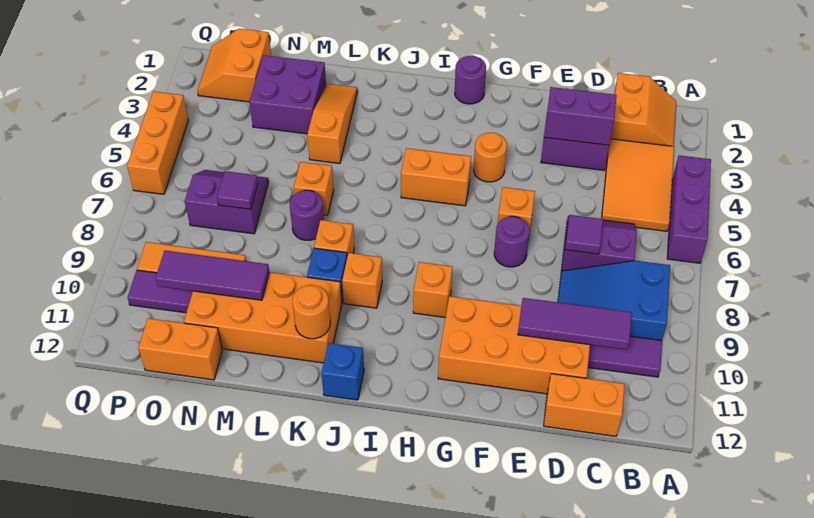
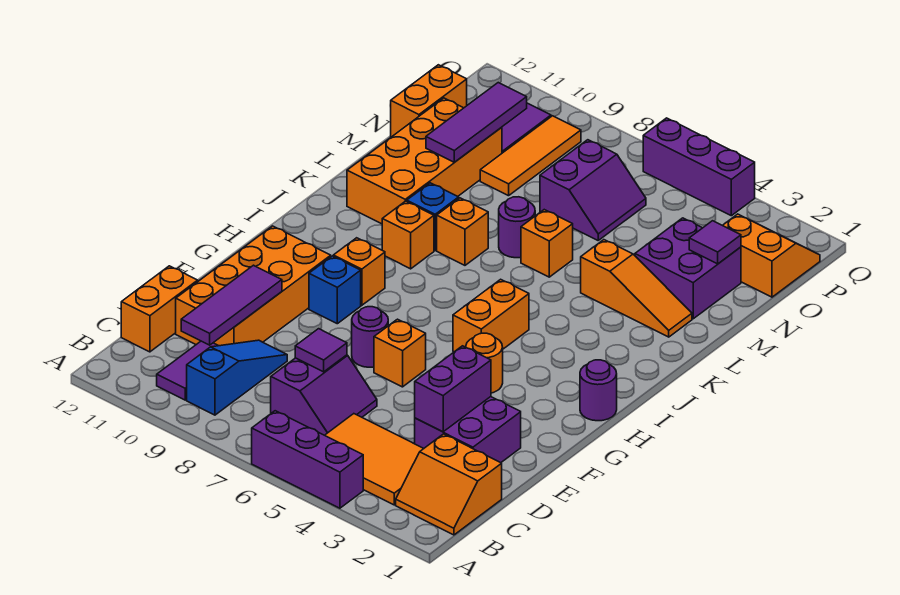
blue slope B8:D9 level 1 top B -> blue slope B9:D9 level 1 top B
blue brick J12 level 1 -> blue brick G9 level 1
orange round brick K11 level 2 -> none
purple tile N7 level 2 -> purple tile N2 level 2
orange brick Q4:Q6 level 1 -> purple brick Q4:Q6 level 1

